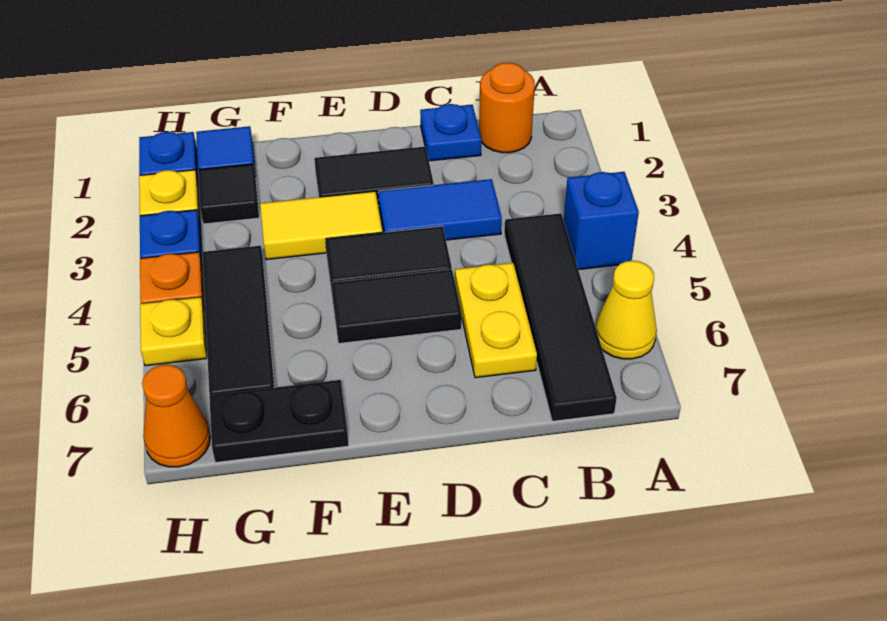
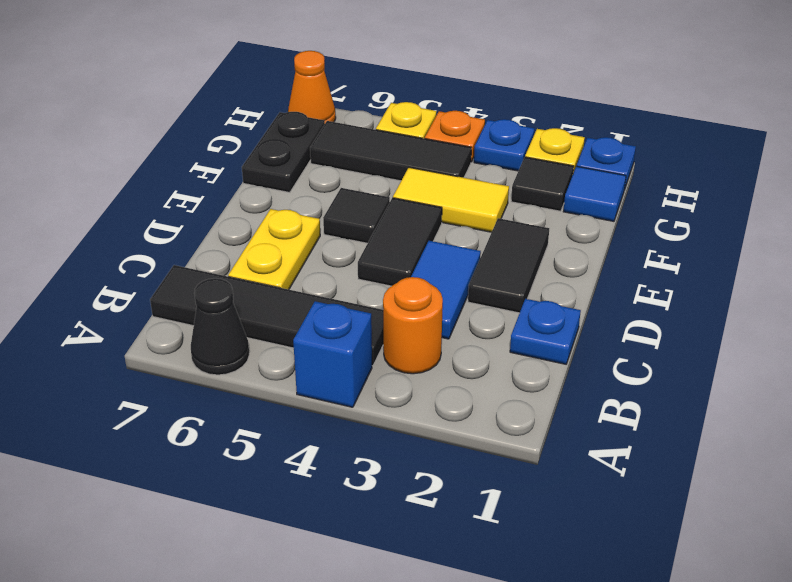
yellow cone A6 level 1 -> black cone A6 level 1
orange round brick B1 level 1 -> orange round brick B3 level 1
yellow plate C5:C6 level 1 -> yellow plate C6:D6 level 1
black tile D5:E5 level 1 -> black tile E5 level 1
yellow tile E3:F3 level 1 -> yellow tile F3:F4 level 1

